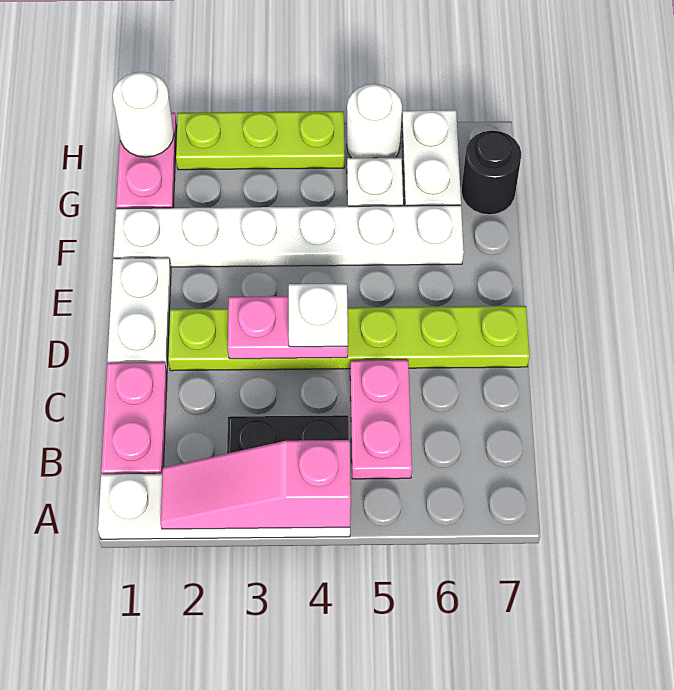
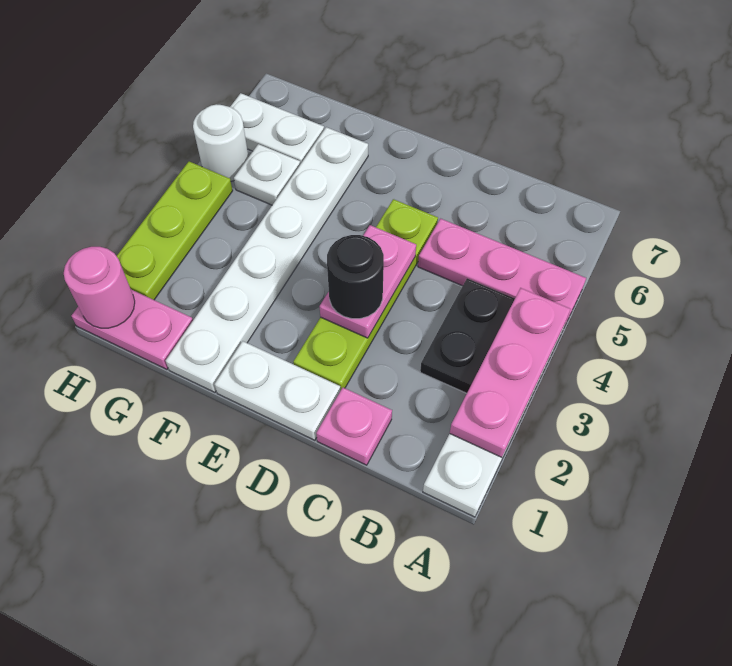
pink slope A2:A4 level 2 top 4 -> pink plate A2:A4 level 2
pink plate B1:C1 level 1 -> pink plate C1 level 1
pink plate B5:C5 level 1 -> pink plate A5:C5 level 1
lime plate D2:D7 level 1 -> lime plate D2:D5 level 1
white plate D4 level 3 -> none
black round brick G7 level 1 -> black round brick D3 level 3
white round brick H1 level 2 -> pink round brick H1 level 2

